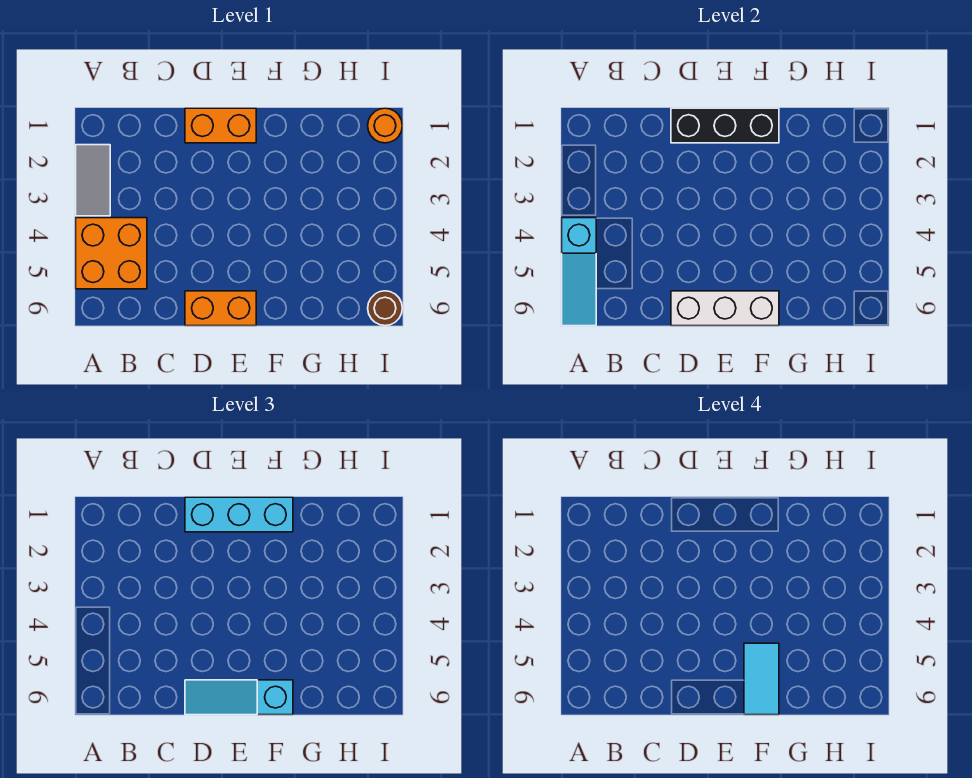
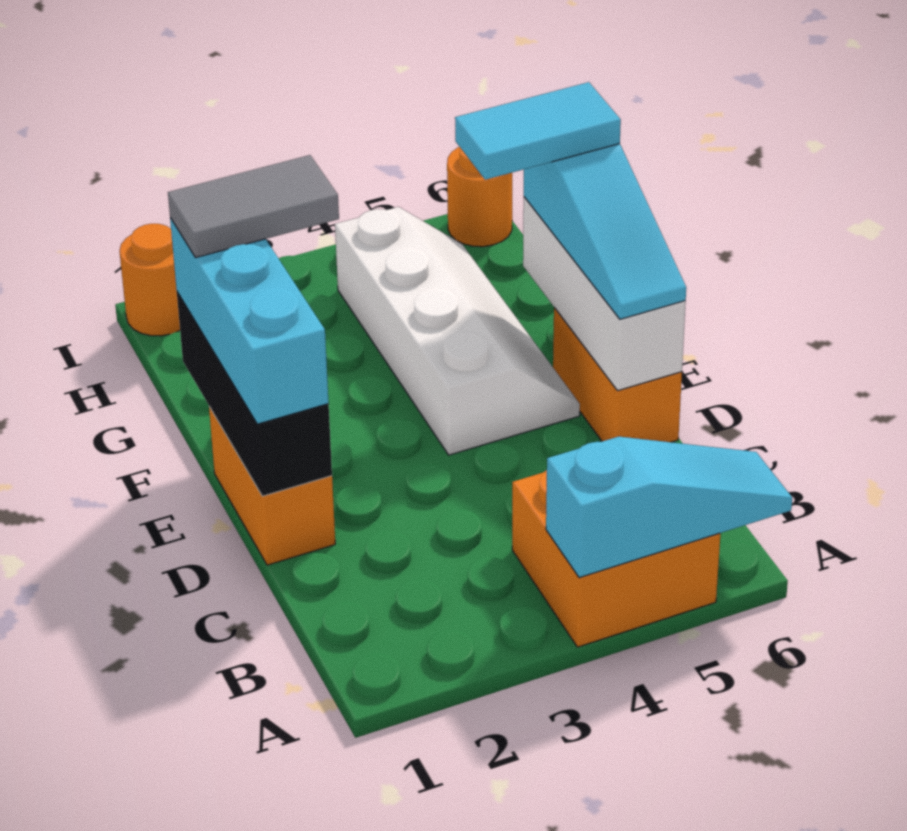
grey tile A2:A3 level 1 -> grey tile F1:F2 level 4
none -> white slope E4:H5 level 1 top 4
brown round brick I6 level 1 -> orange round brick I6 level 1

